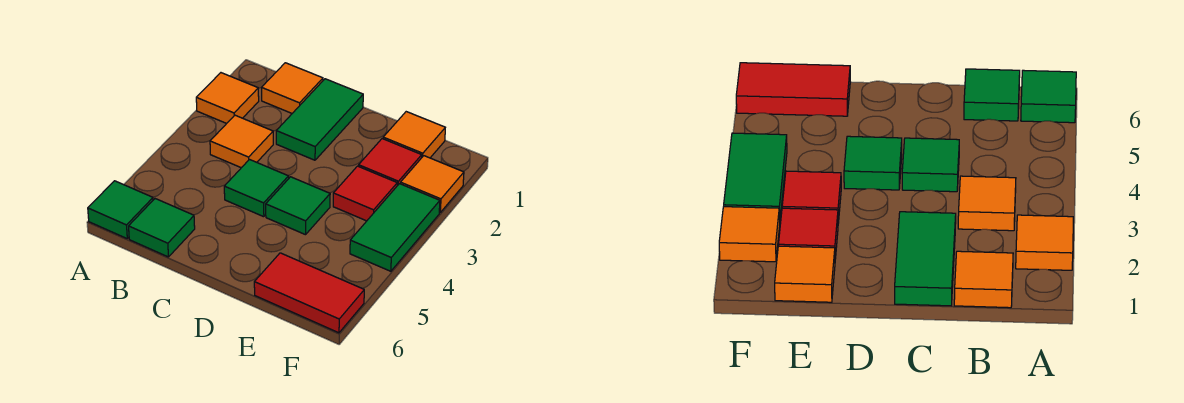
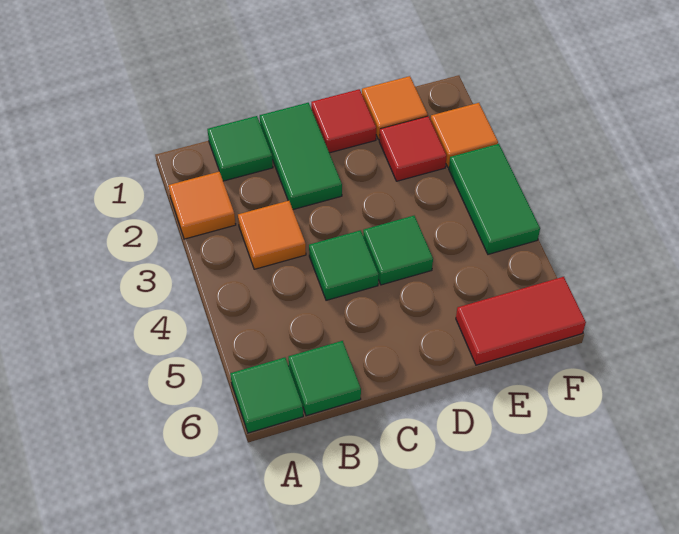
orange tile B1 level 1 -> green tile B1 level 1
red tile E3 level 1 -> red tile D1 level 1

